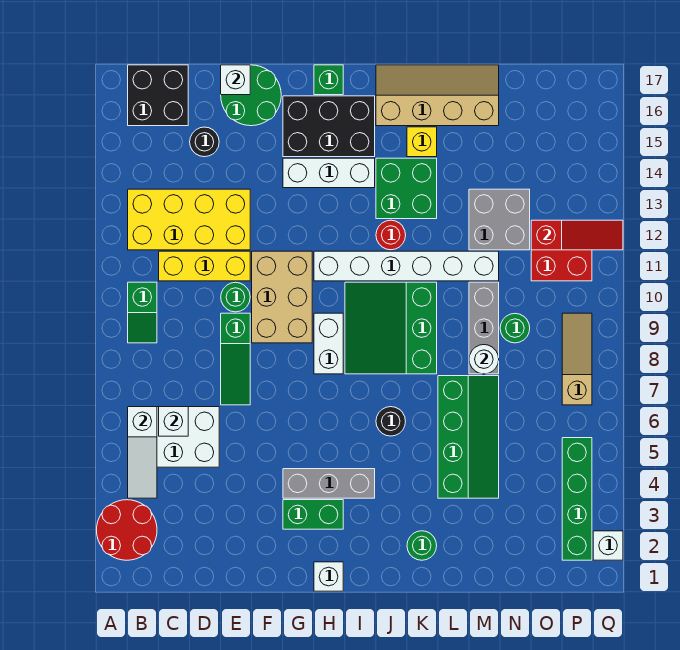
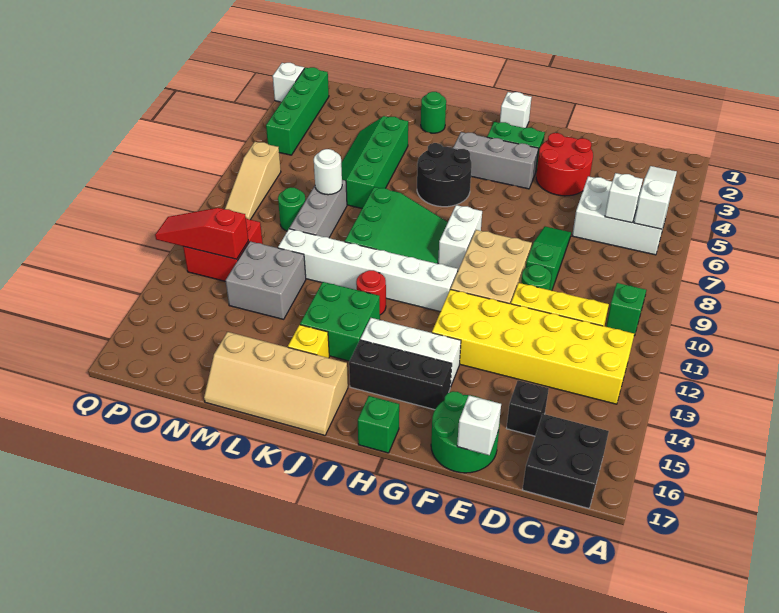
red round brick A2:B3 level 1 -> red round brick E3:F4 level 1
yellow brick B12:E13 level 1 -> yellow brick B12:G13 level 1
black round brick D15 level 1 -> black brick D15 level 1
black brick G15:I16 level 1 -> black brick G15:I15 level 1
black round brick J6 level 1 -> black round brick I5:J6 level 1

